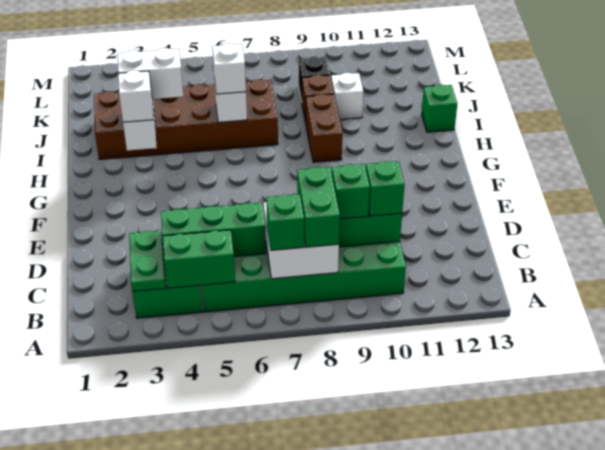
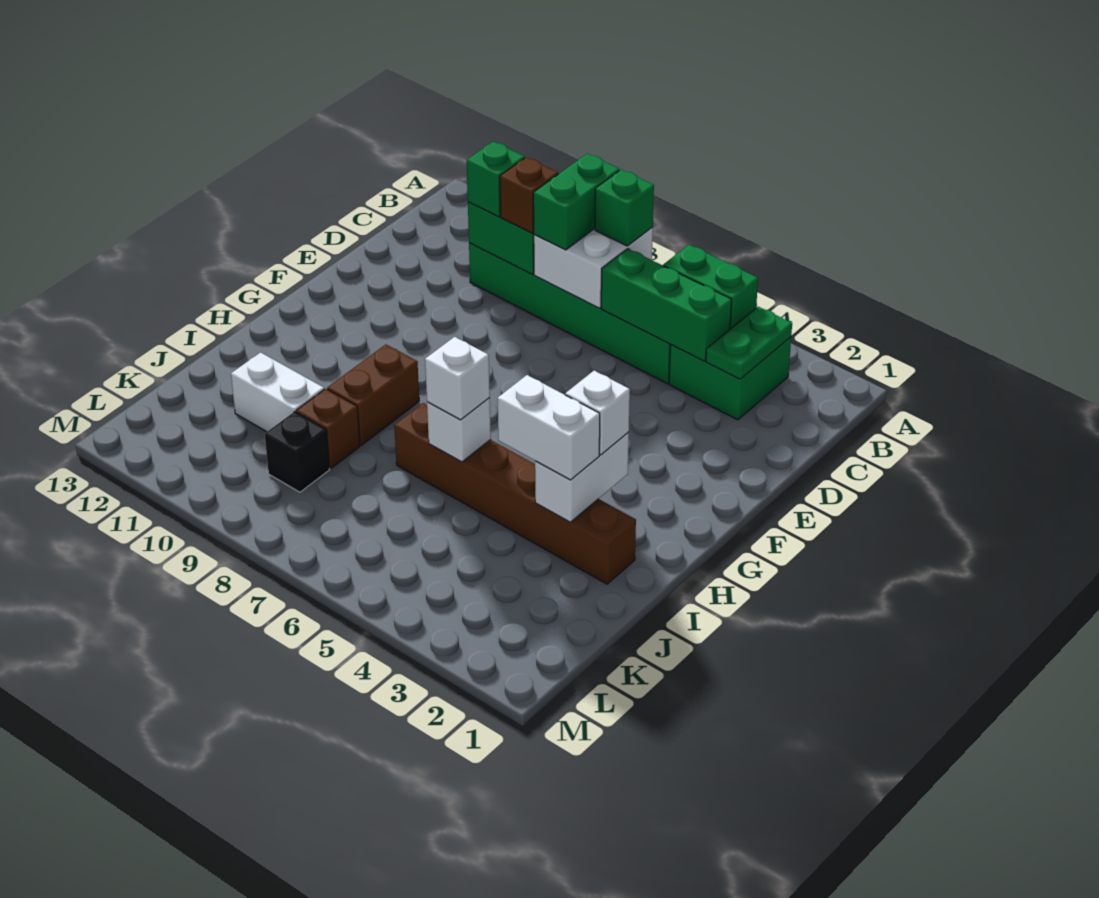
green brick C9 level 3 -> brown brick C9 level 3
brown brick I2:J7 level 1 -> brown brick I2:I7 level 1
green brick I13 level 1 -> none
white brick J10 level 1 -> white brick J10:J11 level 1

